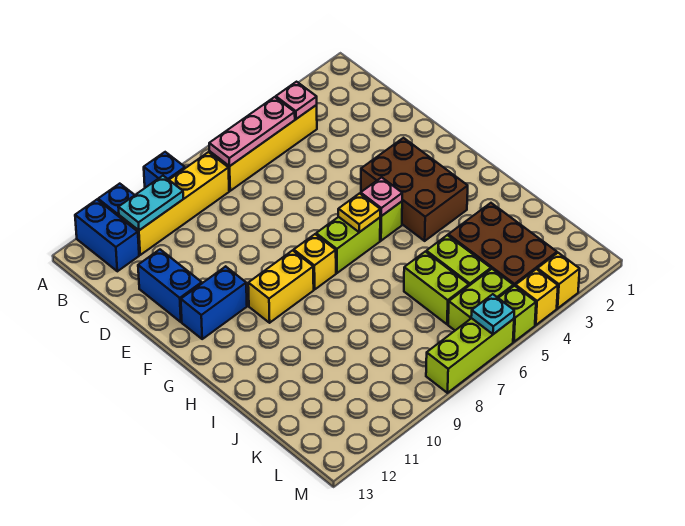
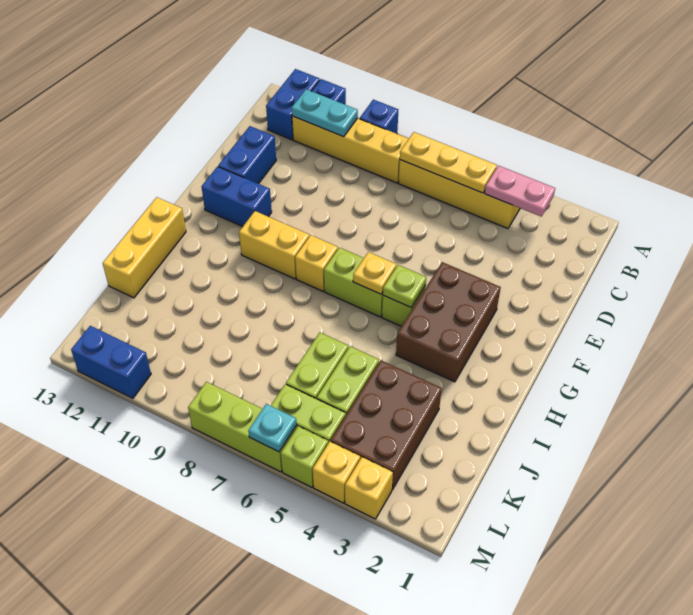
pink plate B4 level 2 -> pink plate B3:B4 level 2
pink plate B5:B7 level 2 -> yellow plate B5:B7 level 2
pink plate G5 level 2 -> lime plate G5 level 2
none -> yellow brick H13:J13 level 1
none -> blue brick M11:M12 level 1

